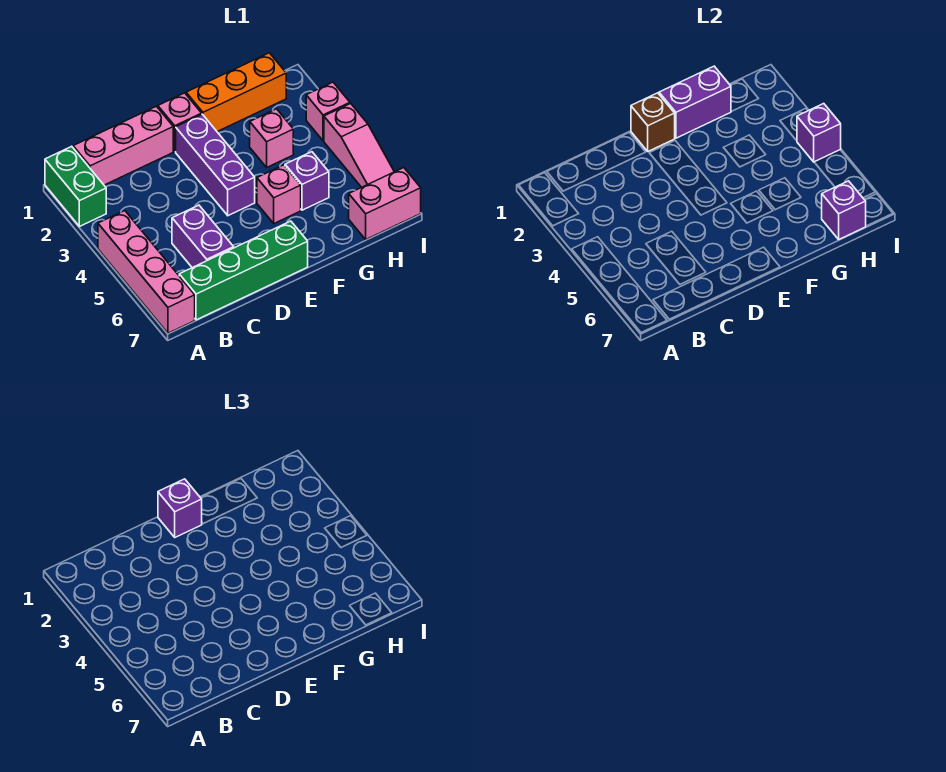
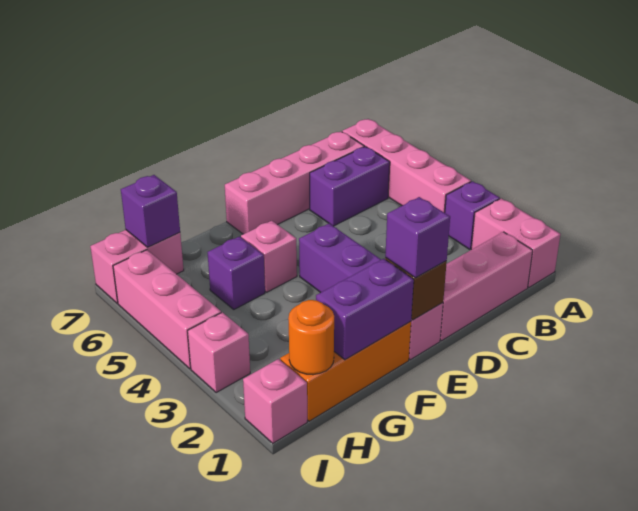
green brick A1:A2 level 1 -> pink brick A1:A2 level 1
green brick B7:E7 level 1 -> pink brick B7:E7 level 1
purple brick C5:C6 level 1 -> purple brick B6:C6 level 1
pink brick G3 level 1 -> pink brick I1 level 1
none -> orange round brick H1 level 2
pink slope I4:I6 level 1 top 4 -> pink brick I4:I6 level 1
purple brick I4 level 2 -> purple brick A3 level 1

